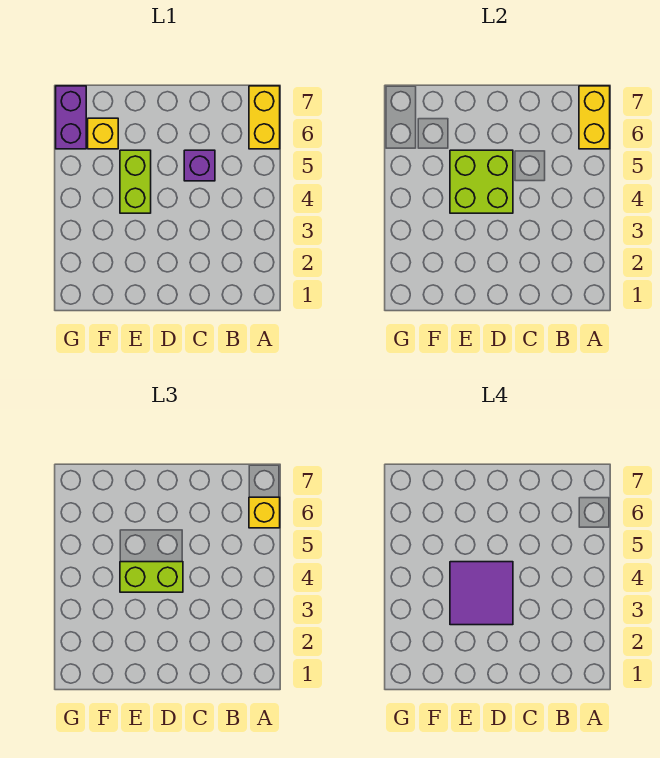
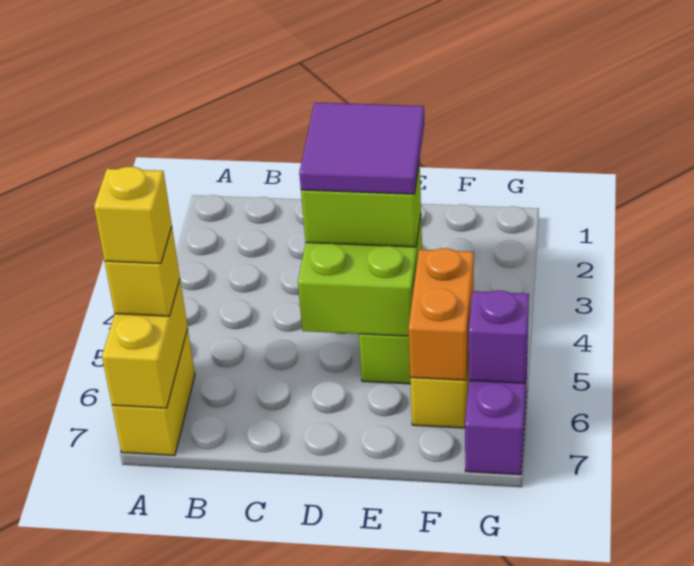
none -> yellow brick A6 level 4
purple brick C5 level 1 -> purple brick G6 level 2
none -> orange brick F5:F6 level 2

